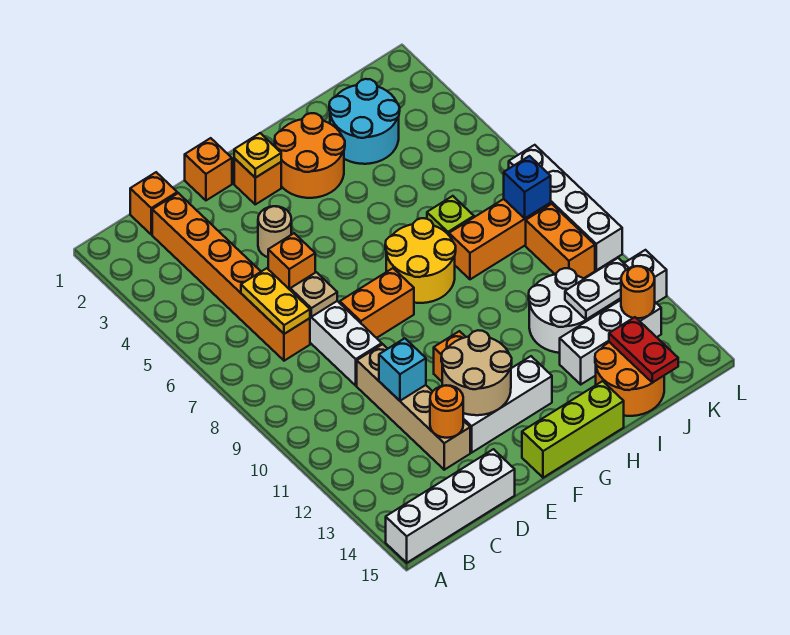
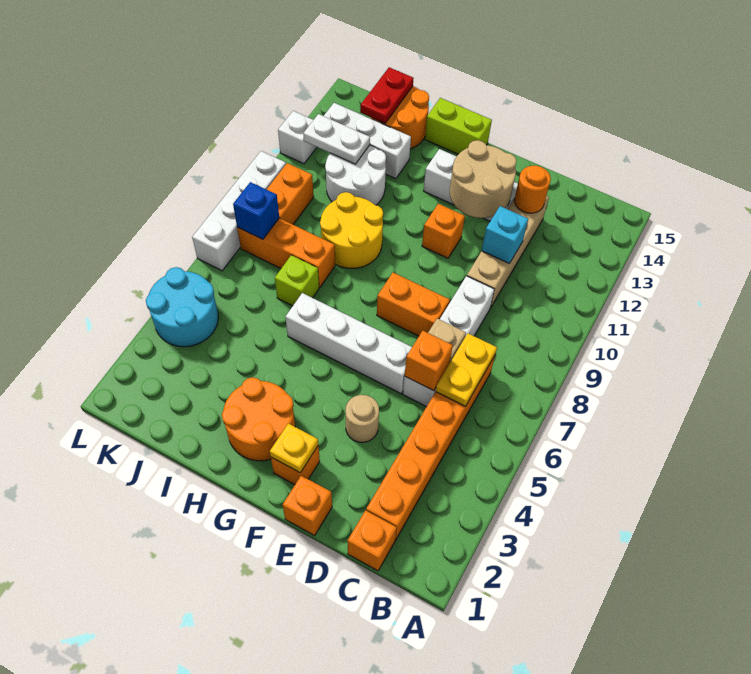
white brick A15:D15 level 1 -> white brick E6:H6 level 1
lime brick F15:H15 level 1 -> lime brick G15:H15 level 1
yellow round brick G7:H8 level 1 -> yellow round brick H9:I10 level 1
cyan round brick I2:J3 level 1 -> cyan round brick K4:L5 level 1
orange round brick K13 level 2 -> none

